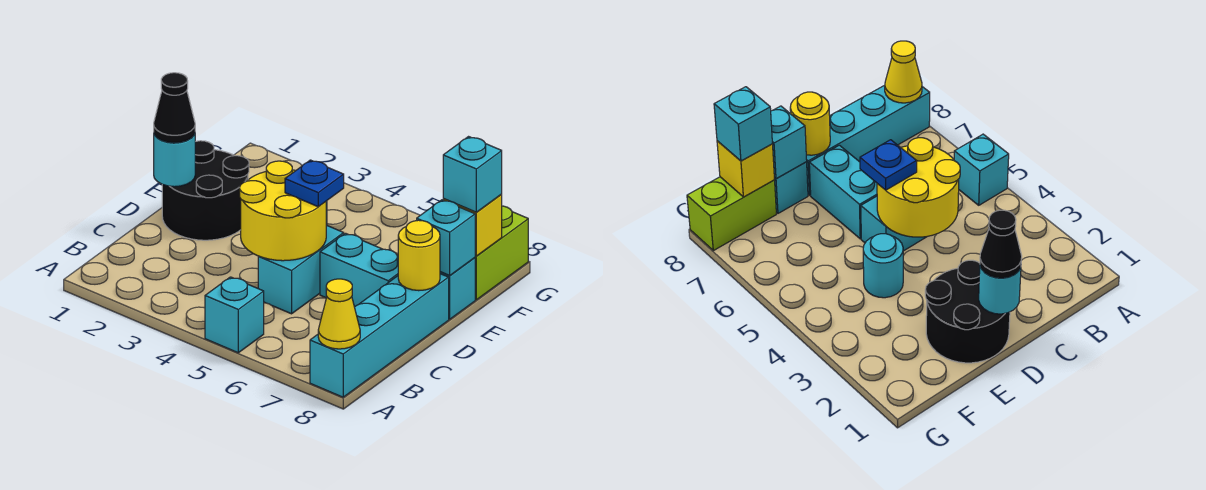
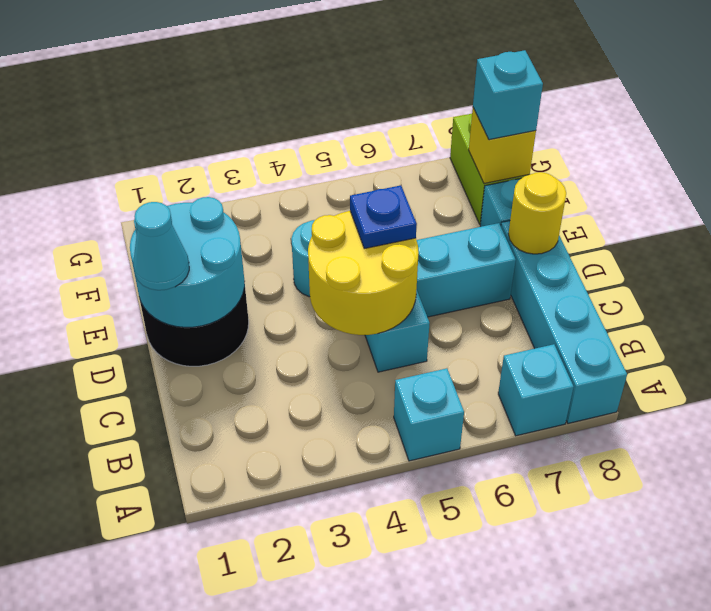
yellow cone A8 level 2 -> none
cyan round brick D1 level 2 -> cyan round brick D1:E2 level 2
black cone D1 level 3 -> cyan cone D1 level 3
cyan brick E8 level 2 -> cyan brick A7 level 1

